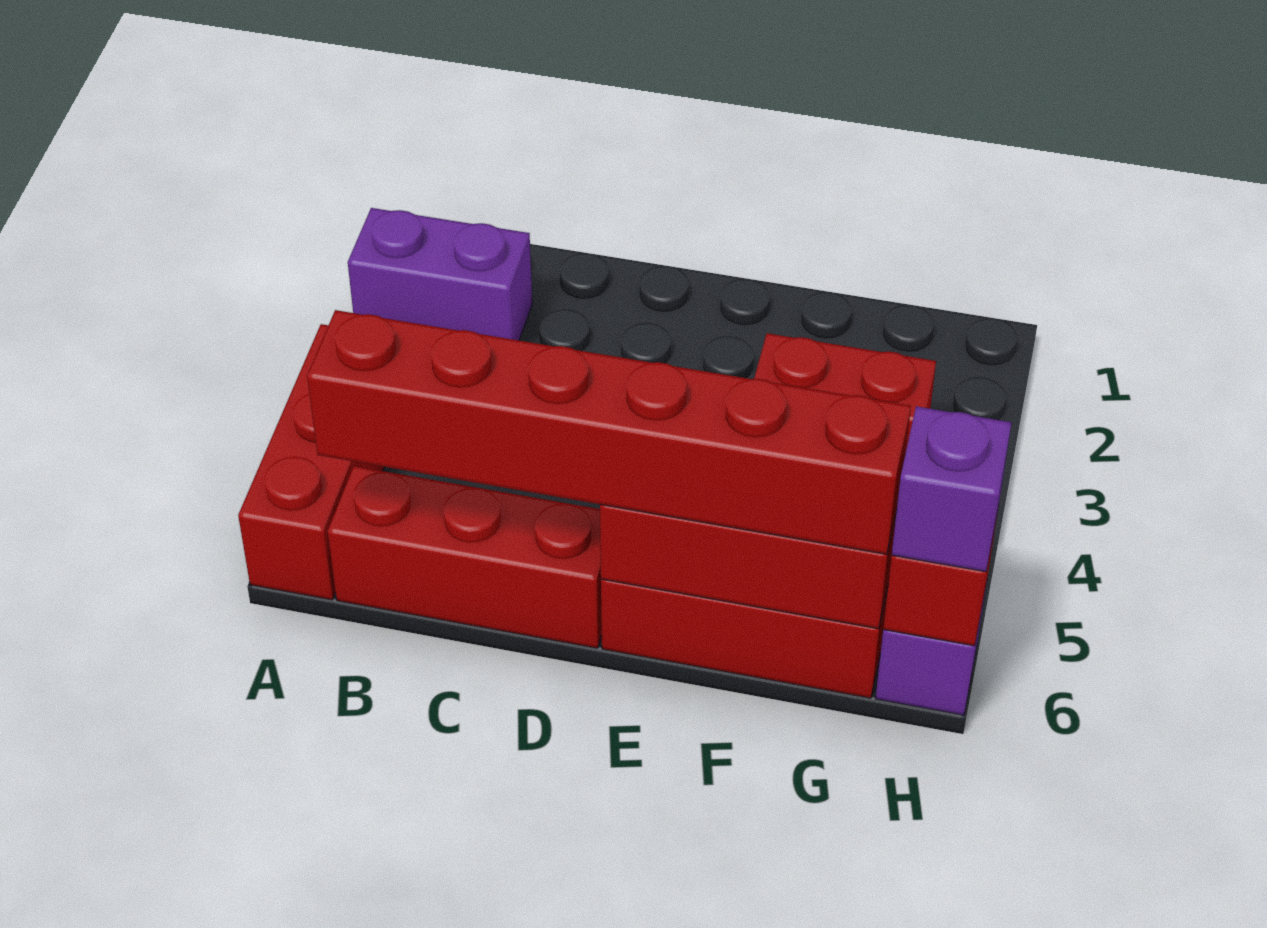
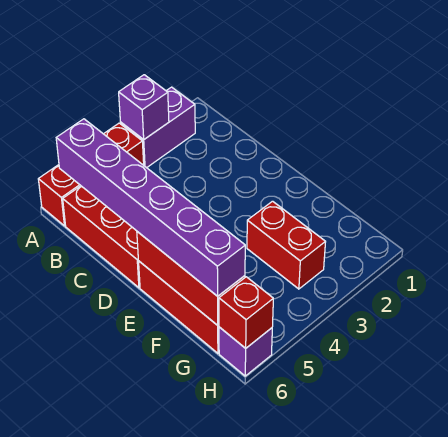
purple brick A2:B2 level 1 -> purple brick A2:A3 level 1
red brick B6:G6 level 3 -> purple brick B6:G6 level 3
purple brick H6 level 3 -> purple brick A3 level 2

